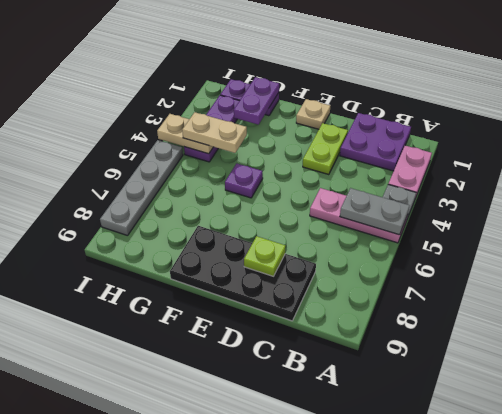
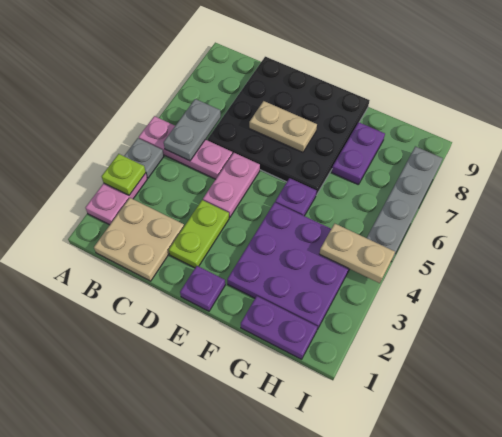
grey plate A5:B5 level 2 -> grey plate B5:B6 level 2
purple plate B1:C2 level 1 -> tan plate B1:C2 level 1
black plate C8:F9 level 1 -> black plate C6:F9 level 1
none -> pink plate D4:D5 level 1
lime plate D8 level 2 -> lime plate A3 level 2
tan plate E1 level 1 -> purple plate E1 level 1
purple plate G1:G2 level 2 -> purple plate G7:G8 level 1
tan plate G4:H4 level 3 -> tan plate D7:E7 level 2
purple plate H2:H4 level 1 -> purple plate F2:H4 level 1

